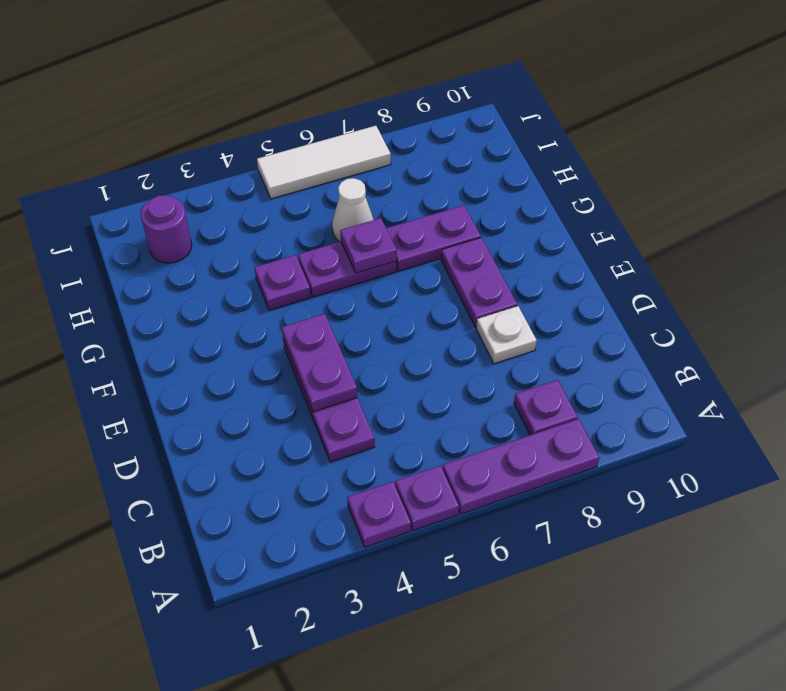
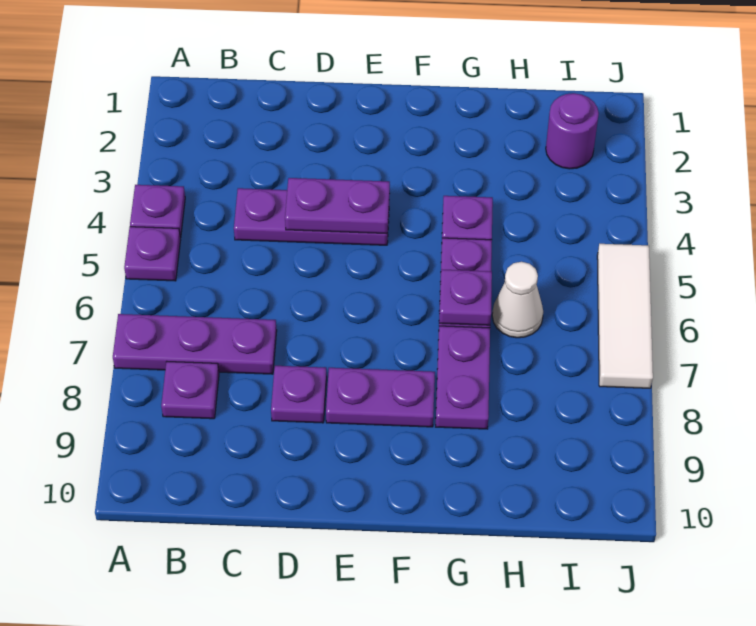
purple plate A6:A8 level 1 -> purple plate A7:C7 level 1
white plate D8 level 1 -> purple plate D8 level 1

